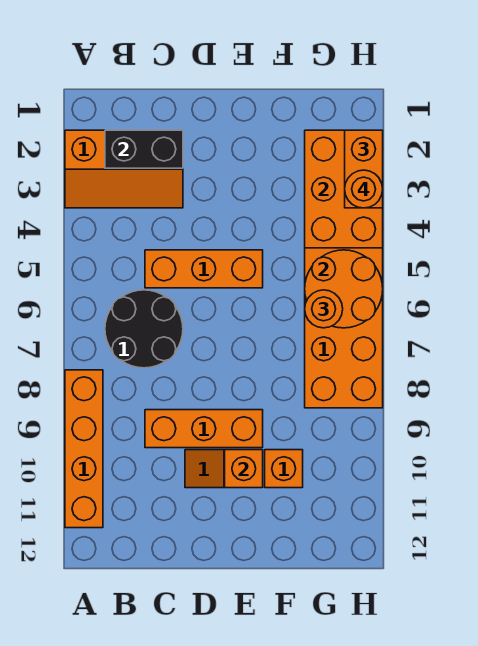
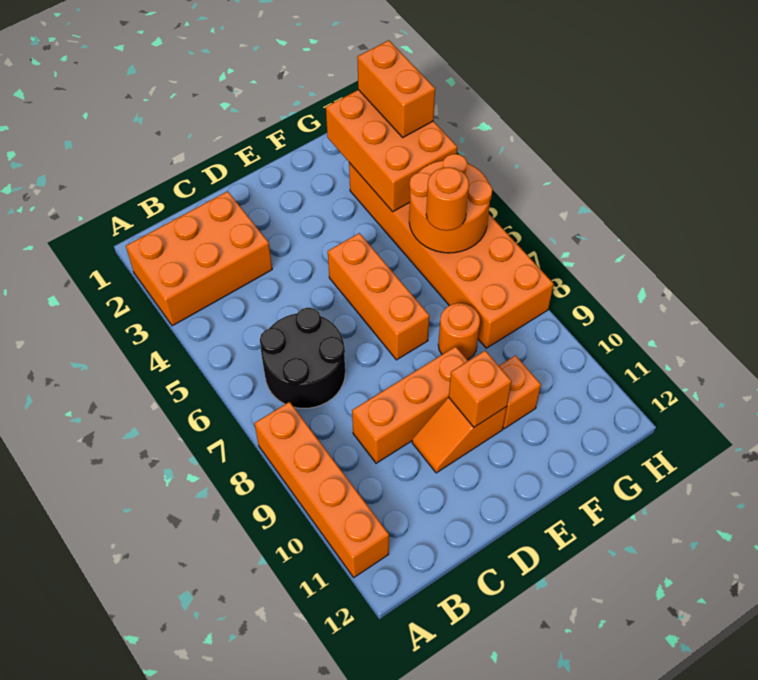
orange slope A2:C3 level 1 top 2 -> orange brick A2:C3 level 1
black brick B2:C2 level 2 -> none
orange brick C5:E5 level 1 -> orange brick E5:E7 level 1
orange round brick H3 level 4 -> orange round brick F8 level 1

